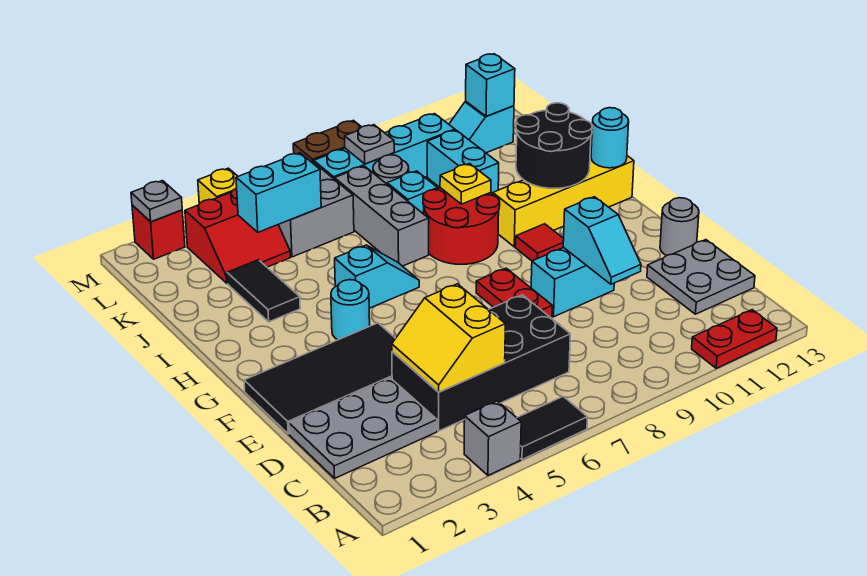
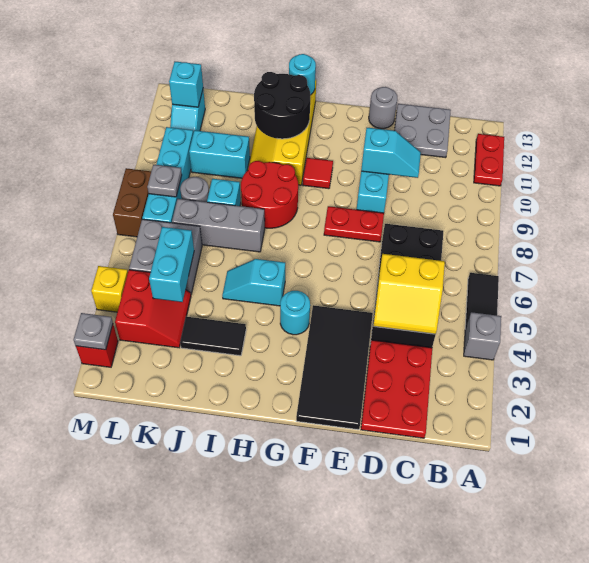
grey plate C1:D3 level 1 -> red plate C1:D3 level 1
cyan slope H5:H6 level 1 top 5 -> cyan slope H5:I5 level 1 top H
yellow plate I9 level 2 -> none

